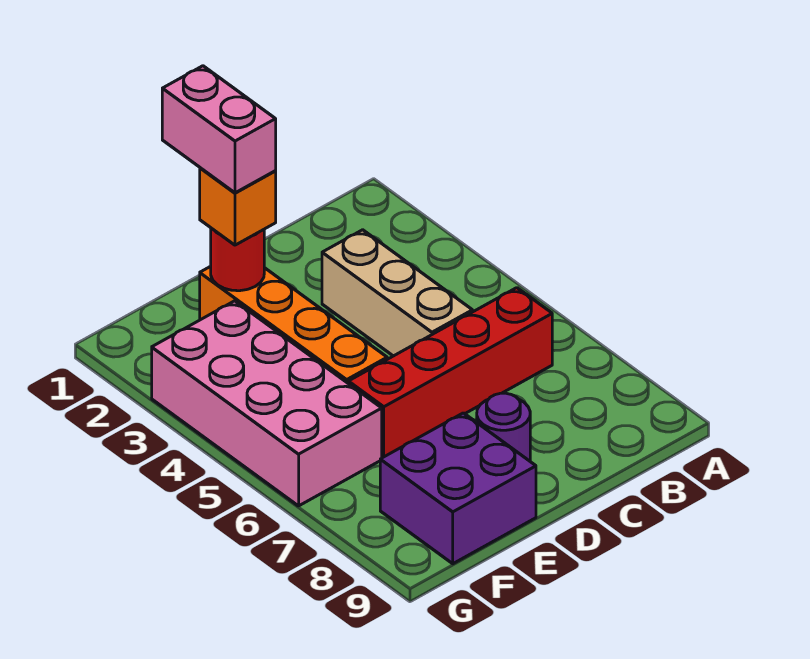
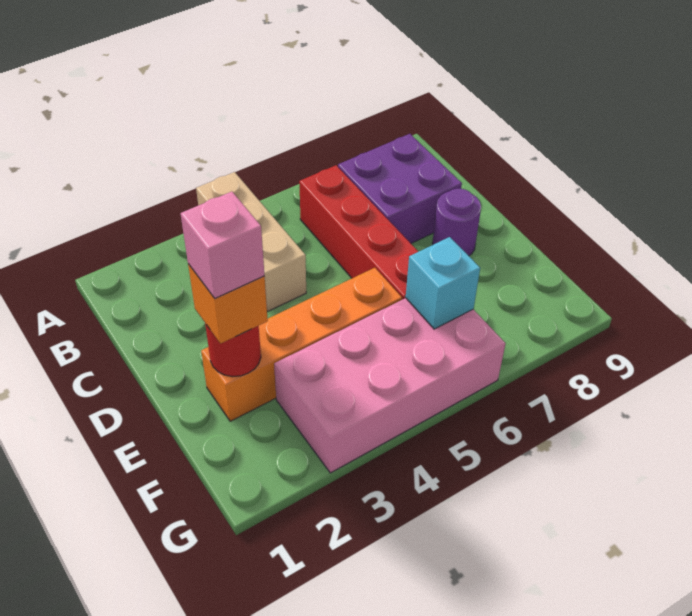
tan brick C3:C5 level 1 -> tan brick A4:C4 level 1
pink brick E1:E2 level 4 -> pink brick E2 level 4
purple brick E8:F9 level 1 -> purple brick B7:C8 level 1
none -> cyan brick F6 level 2

